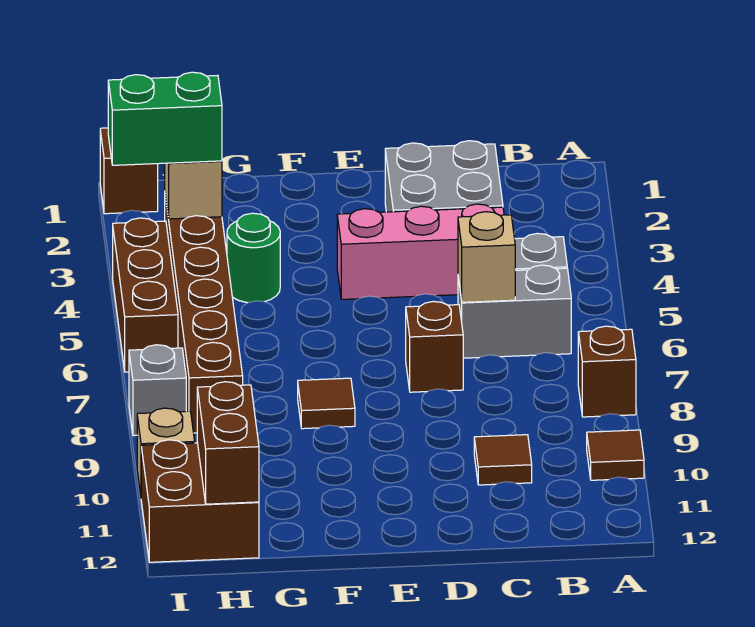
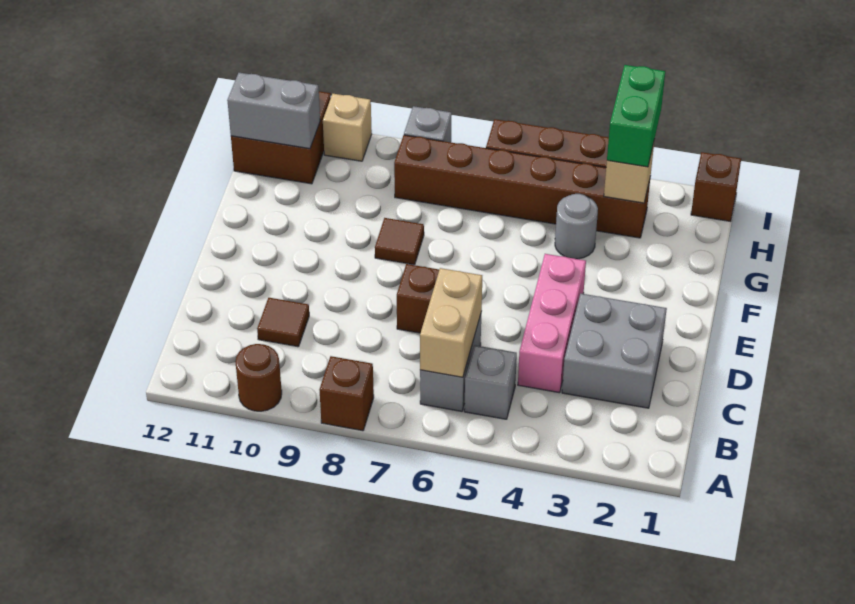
brown tile A10 level 1 -> brown round brick A10 level 1
tan brick C6 level 2 -> tan brick B6:C6 level 2
green round brick G4 level 1 -> grey round brick G4 level 1
brown brick H11:H12 level 2 -> grey brick H11:H12 level 2

